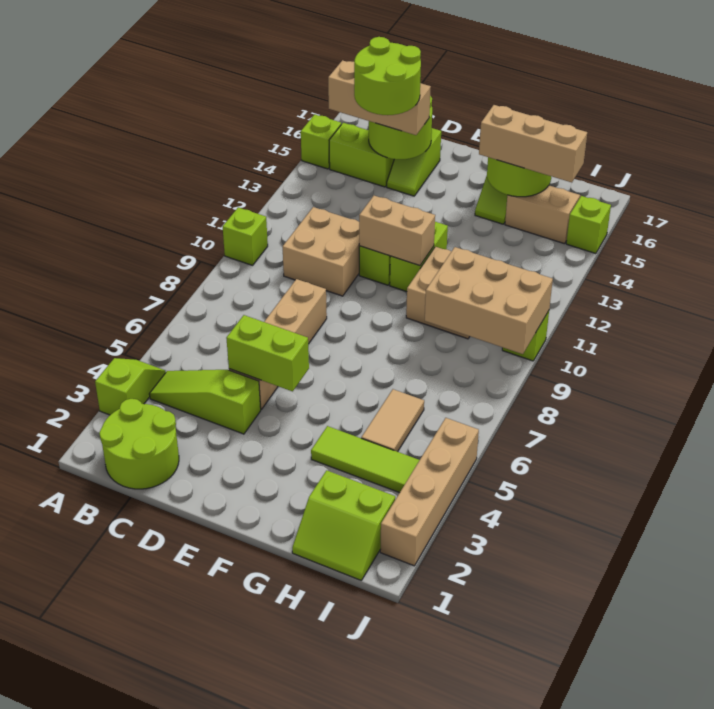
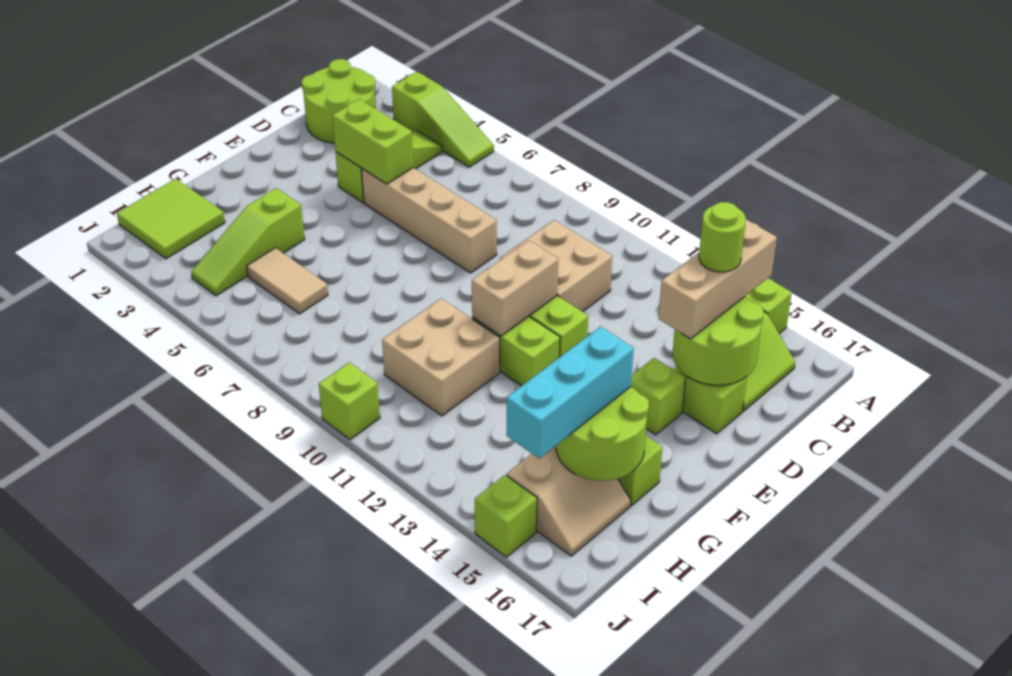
lime slope A3:A4 level 1 top 3 -> lime slope A3:A5 level 1 top 3
lime brick A10 level 1 -> lime brick E15 level 1
lime round brick C14:D15 level 4 -> lime round brick C15 level 4
lime brick D5:E5 level 2 -> lime brick D4:D5 level 2
lime tile G4:I4 level 1 -> lime slope G4:I4 level 1 top G
tan brick G15:I15 level 3 -> cyan brick G15:I15 level 3
lime slope H1:I2 level 1 top 2 -> lime tile H1:I2 level 1
tan brick H9:J10 level 2 -> none
tan brick J2:J5 level 1 -> none

